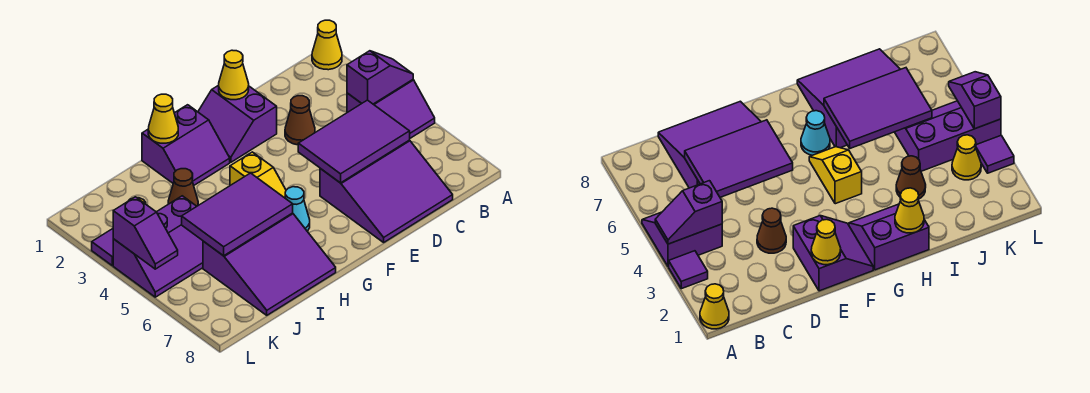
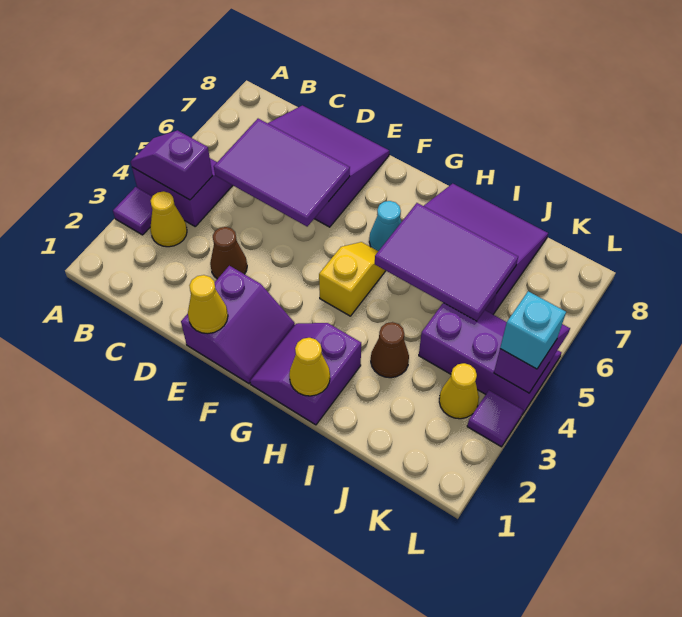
yellow cone A1 level 1 -> yellow cone B3 level 1
purple slope G1:H2 level 1 top 1 -> purple slope G1:H2 level 1 top H
none -> cyan brick L4 level 3

